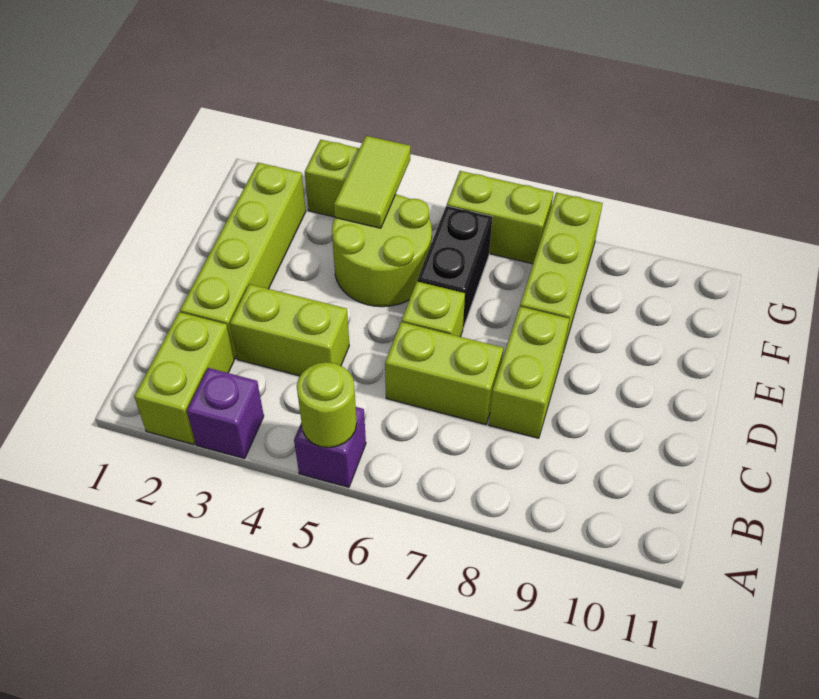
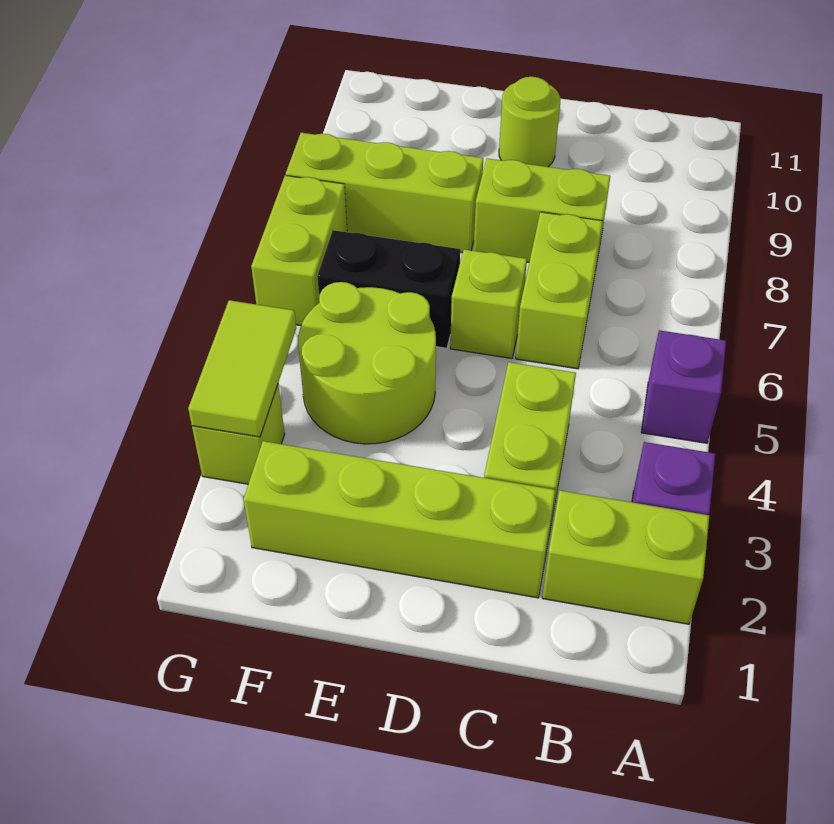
lime round brick A5 level 2 -> lime round brick D10 level 1
lime tile F4:G4 level 2 -> lime tile G3:G4 level 2

